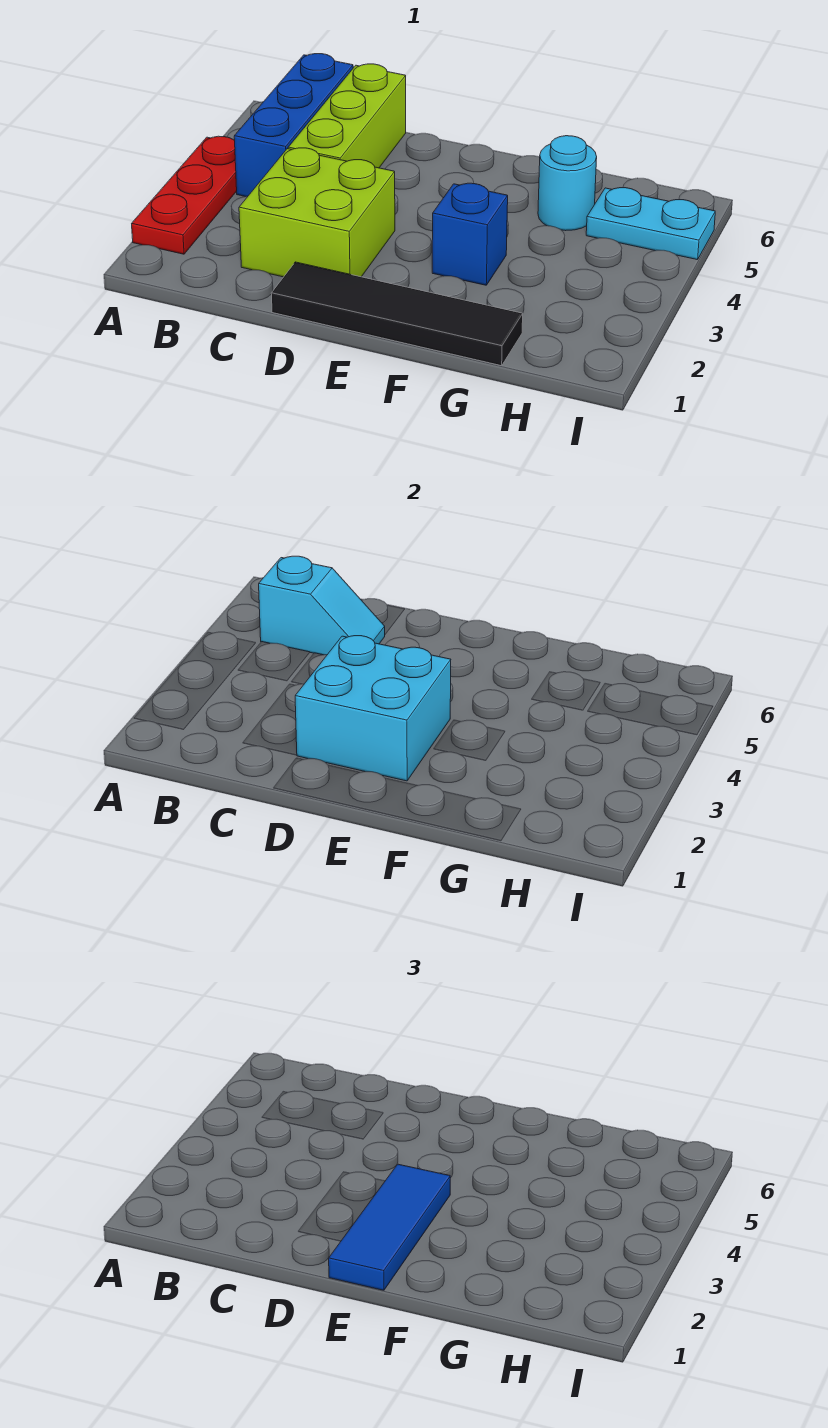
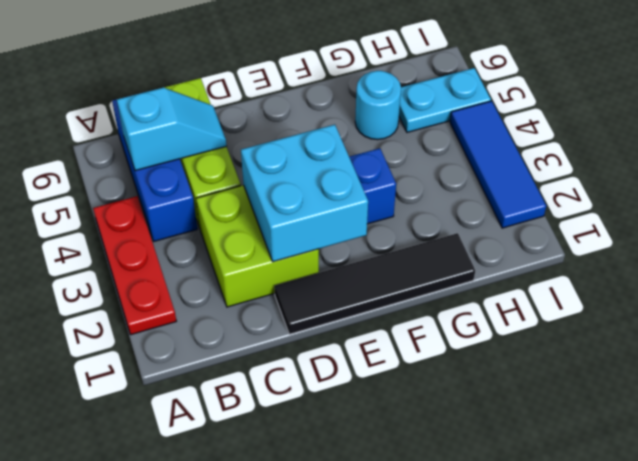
blue tile E1:E3 level 3 -> blue tile I2:I4 level 1

